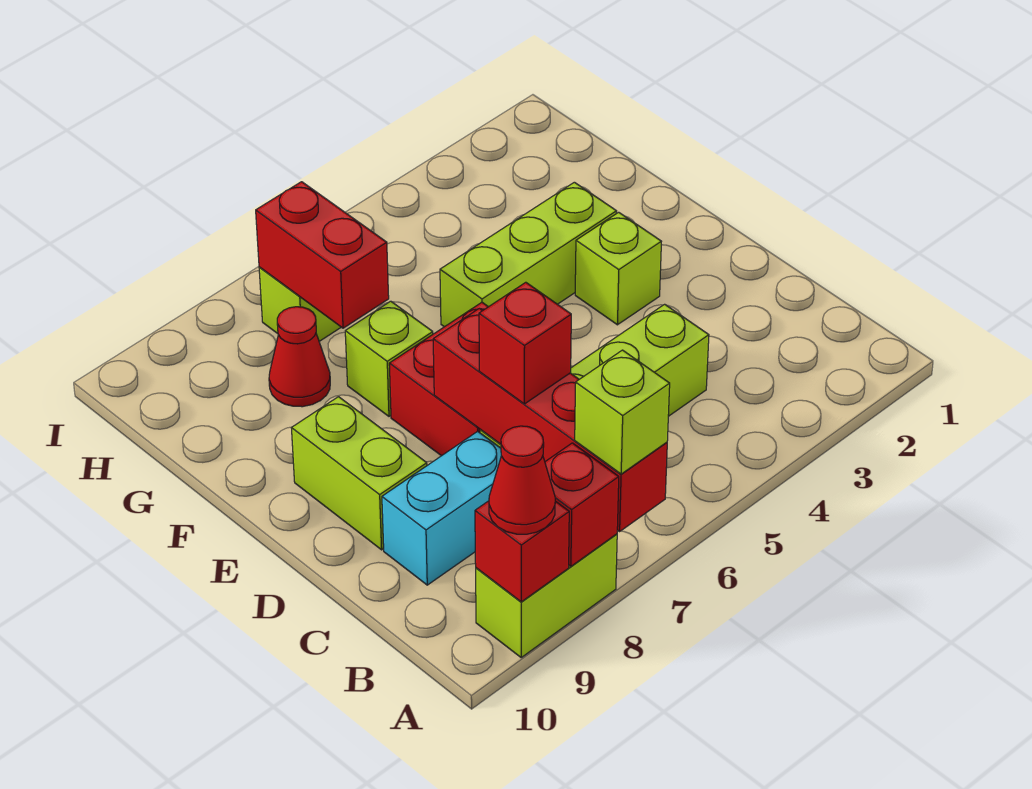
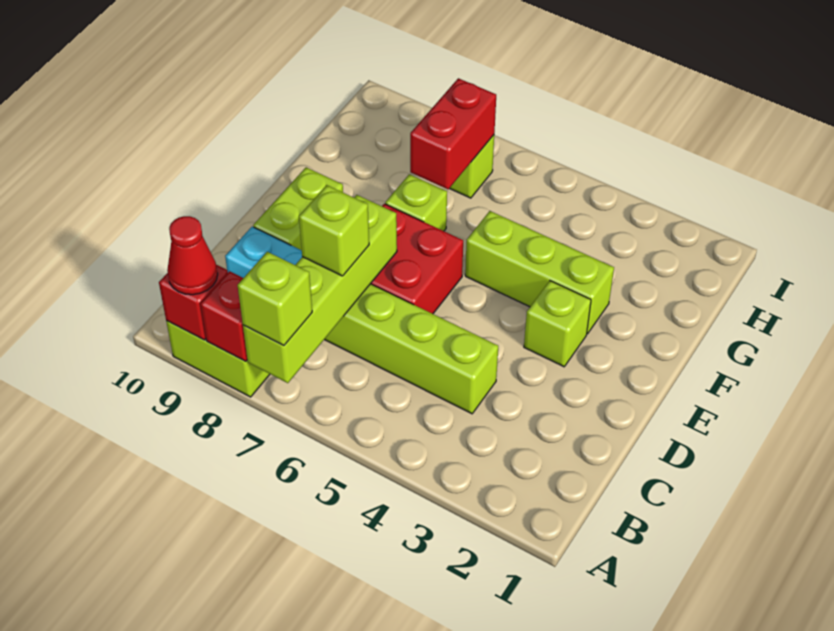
red brick A7:D7 level 2 -> lime brick A7:D7 level 2
red brick C7 level 3 -> lime brick C7 level 3
red cone G8 level 1 -> none

